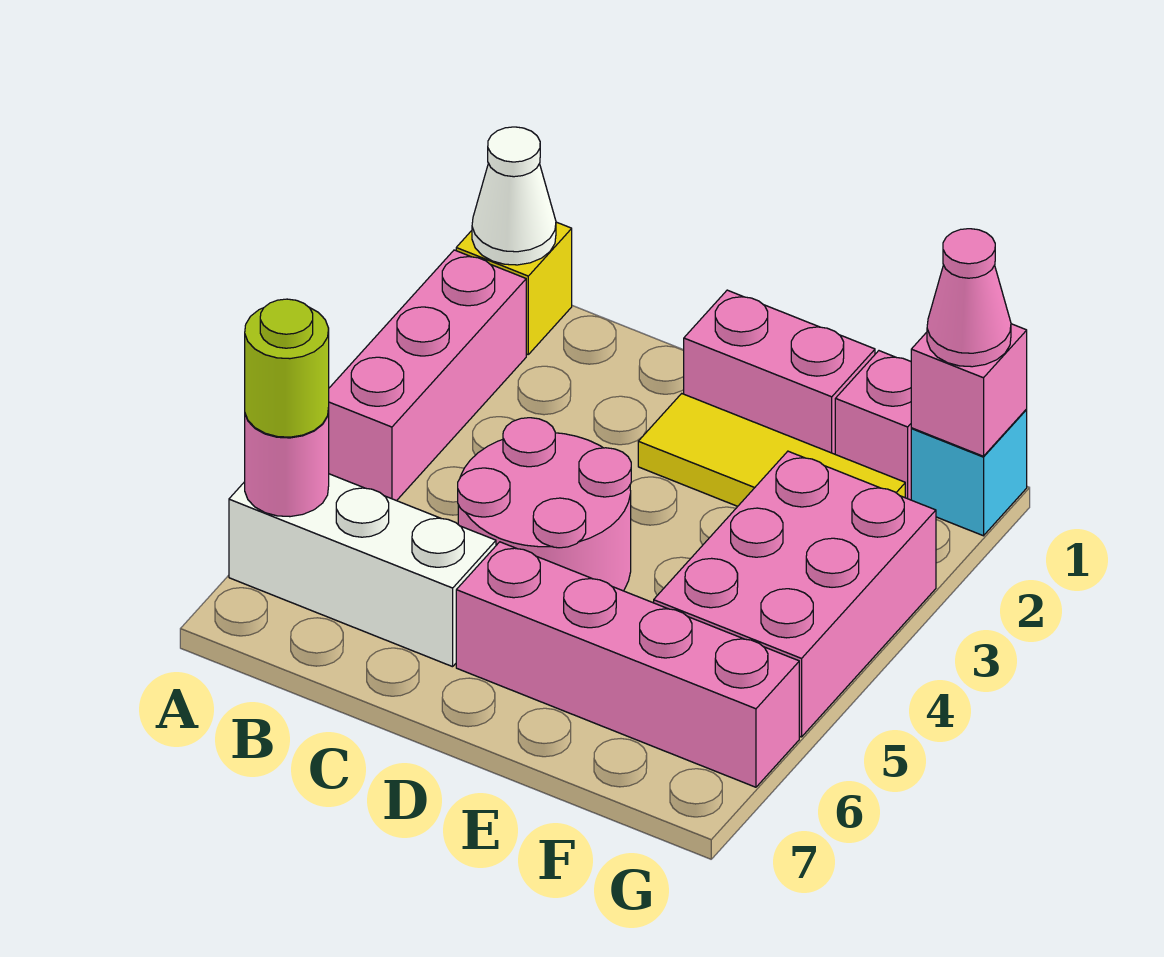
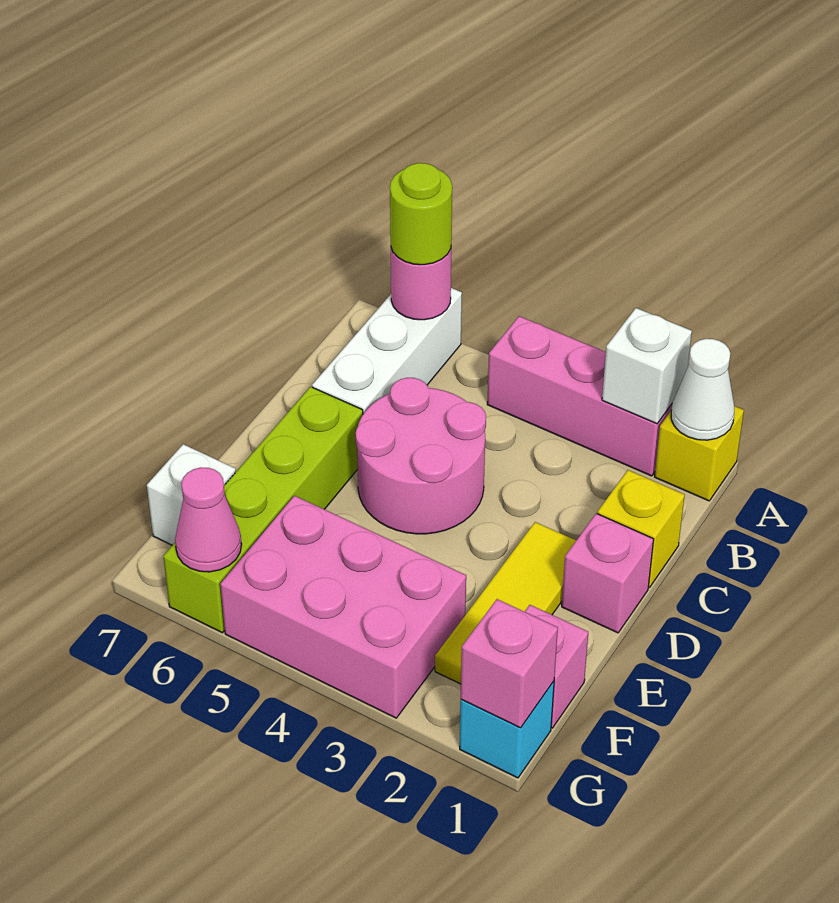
none -> white brick A2 level 2
none -> yellow brick C1 level 1
pink brick D1:E1 level 1 -> pink brick D1 level 1
pink brick D6:G6 level 1 -> lime brick D6:G6 level 1
none -> white brick F7 level 1
pink cone G1 level 3 -> pink cone G6 level 2

